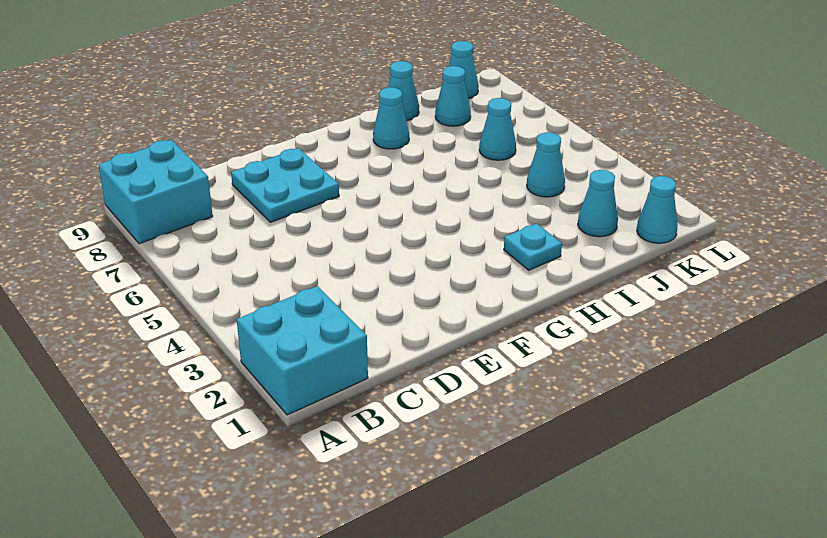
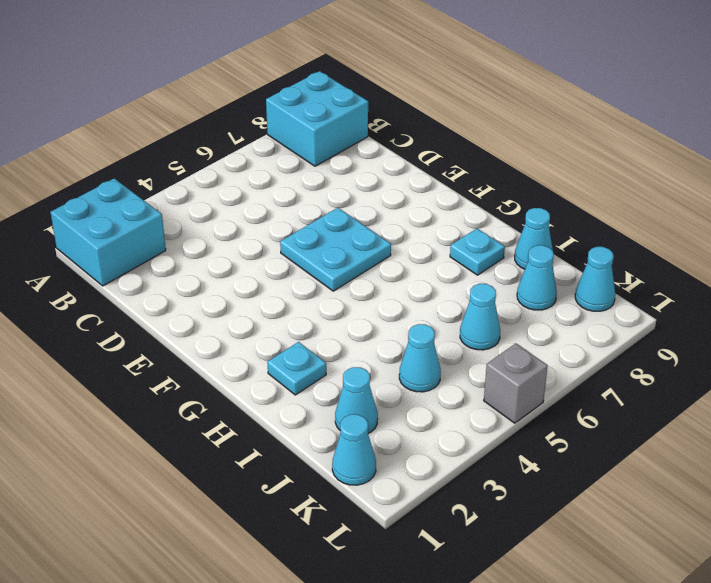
cyan plate D7:E8 level 1 -> cyan plate E5:F6 level 1
cyan cone H8 level 1 -> cyan plate H8 level 1
none -> grey brick L5 level 1

